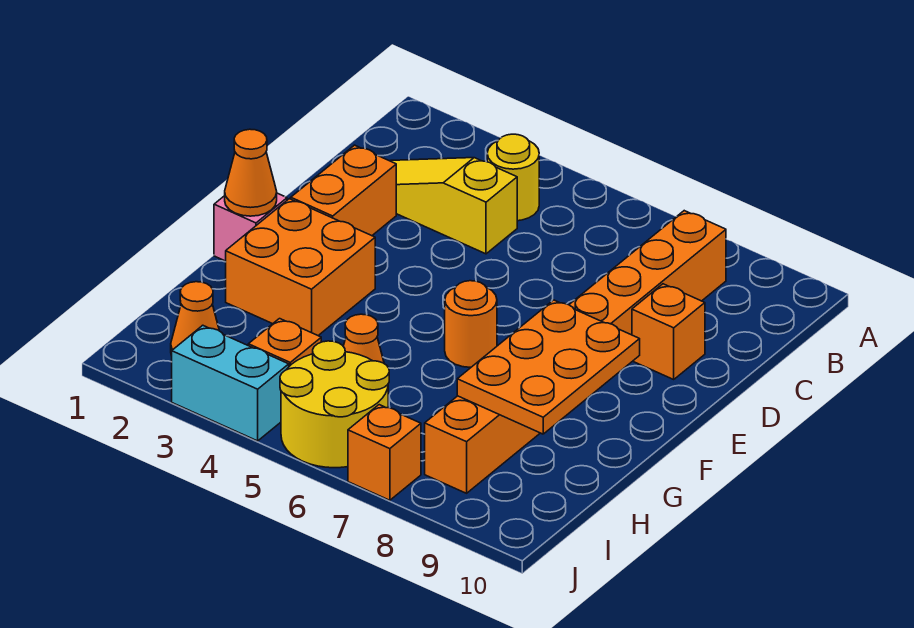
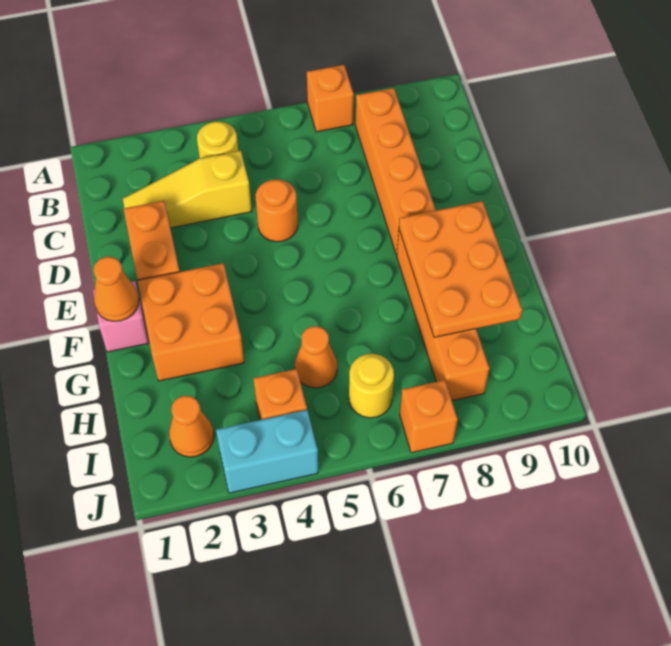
orange brick D9 level 1 -> orange brick A7 level 1
orange round brick F6 level 1 -> orange round brick D5 level 1
yellow round brick I5:J6 level 1 -> yellow round brick I6 level 1

